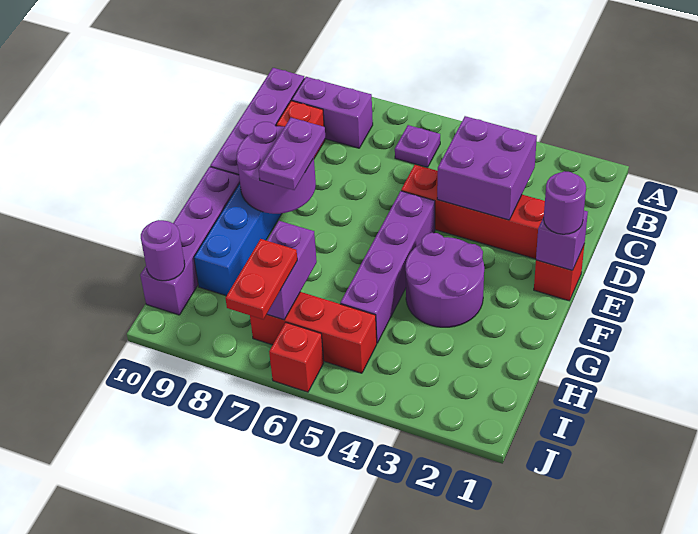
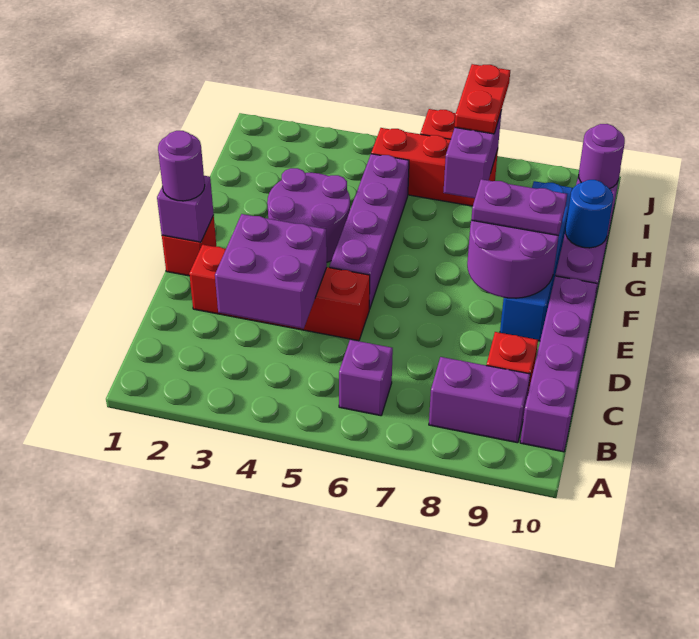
purple plate B6 level 1 -> purple brick B6 level 1
purple plate E8:F8 level 3 -> purple plate F8:F9 level 3
none -> blue round brick G10 level 2

